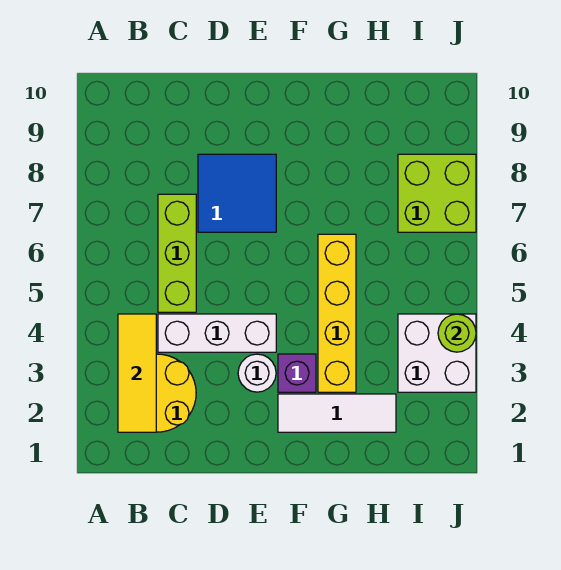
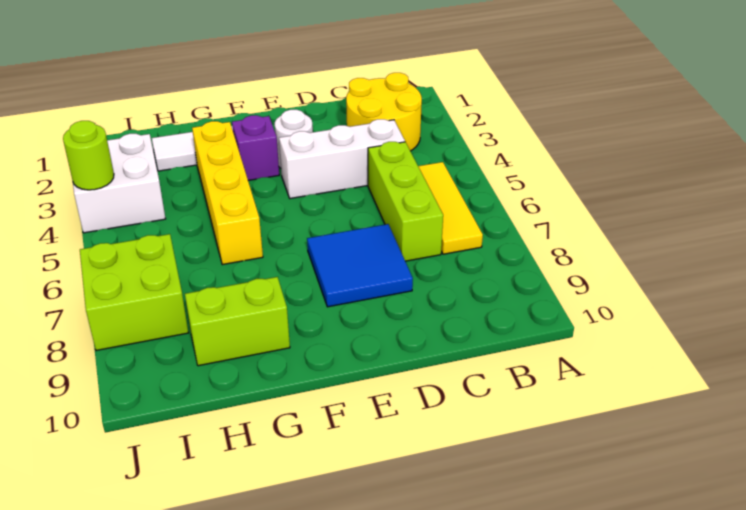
yellow tile B2:B4 level 2 -> yellow tile B5:B7 level 1
none -> lime brick G9:H9 level 1

